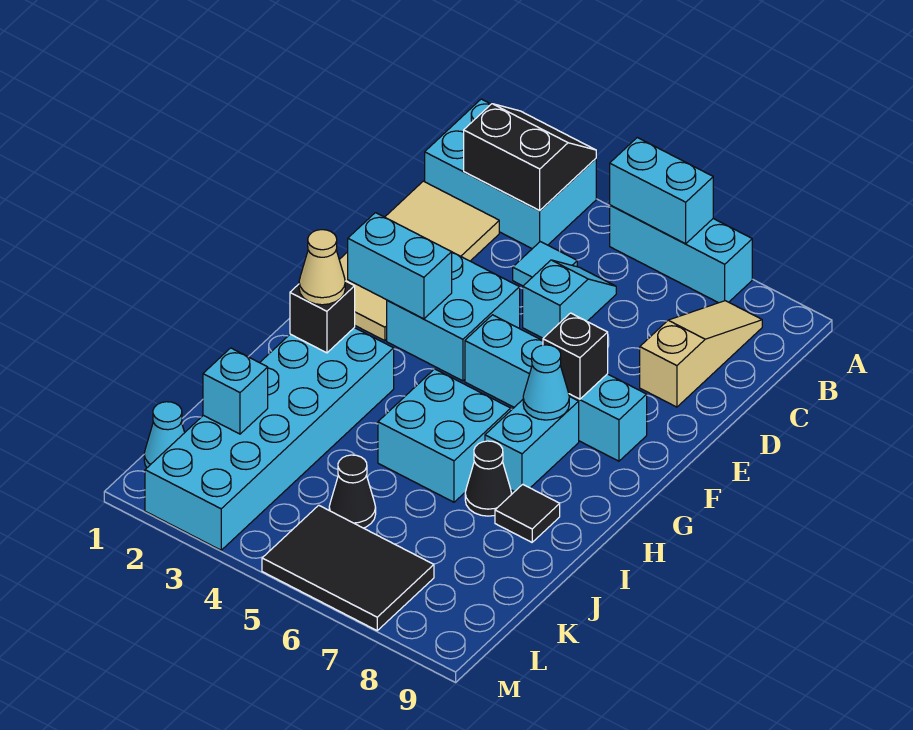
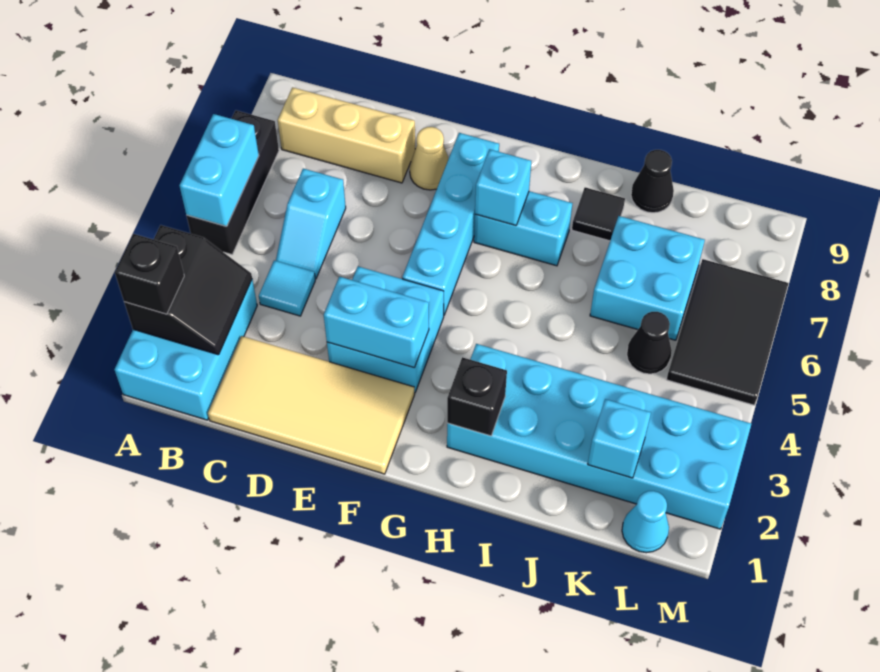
black slope A2:B3 level 2 top B -> black slope A2:B3 level 2 top A
cyan brick A5:A7 level 1 -> black brick A5:A7 level 1
tan slope B8:D8 level 1 top D -> tan brick B8:D8 level 1
cyan slope C5:D5 level 1 top D -> cyan slope C5:C6 level 1 top 6
cyan brick F2:F3 level 2 -> cyan brick E3:F3 level 2
black brick F7 level 2 -> black brick A2 level 3
cyan cone G7 level 2 -> cyan brick G7 level 2
tan cone H2 level 3 -> tan cone E8 level 1
cyan brick H5:I6 level 1 -> cyan brick J6:K7 level 1
black cone I7 level 1 -> black cone J9 level 1

